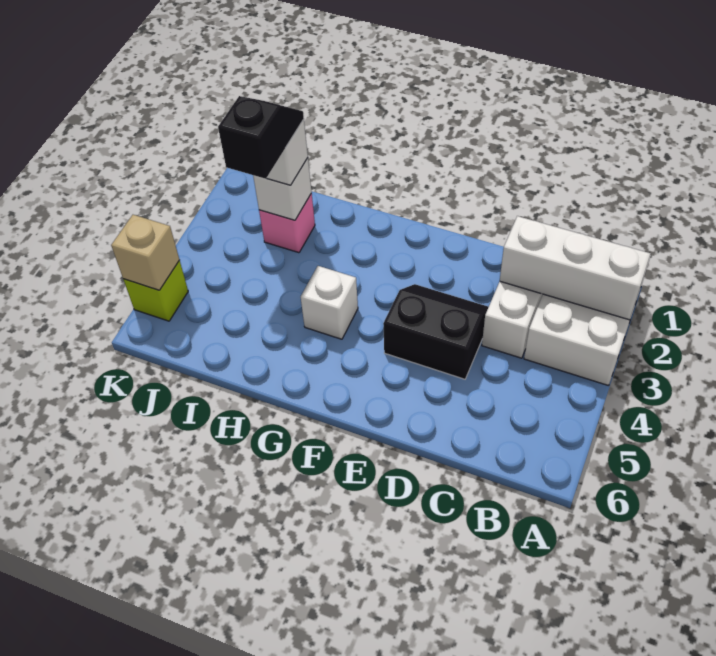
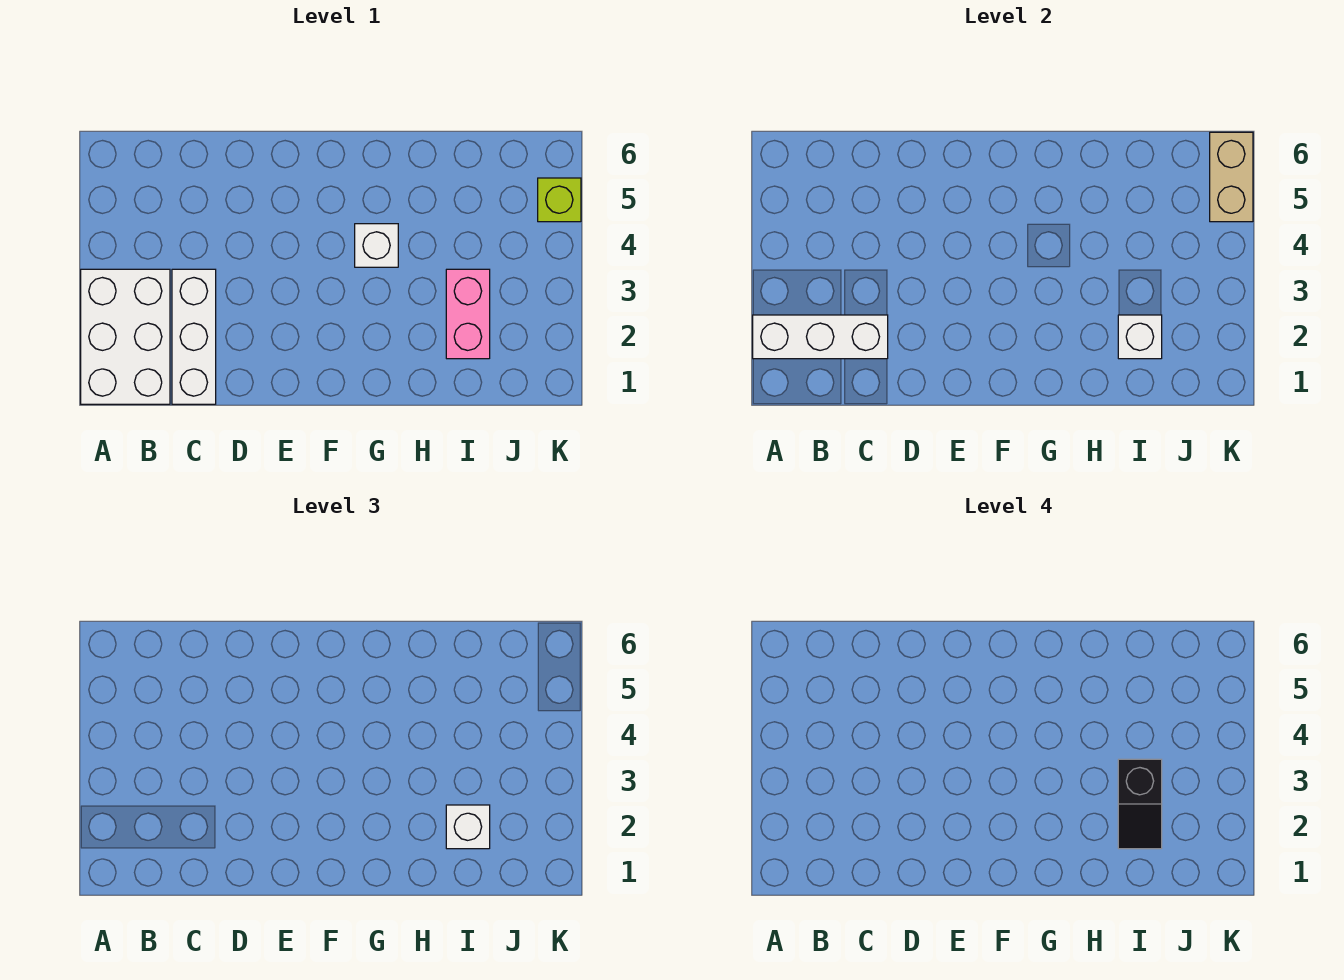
black slope D3:E4 level 1 top 4 -> none
pink brick I2 level 1 -> pink brick I2:I3 level 1
tan brick K5 level 2 -> tan brick K5:K6 level 2

